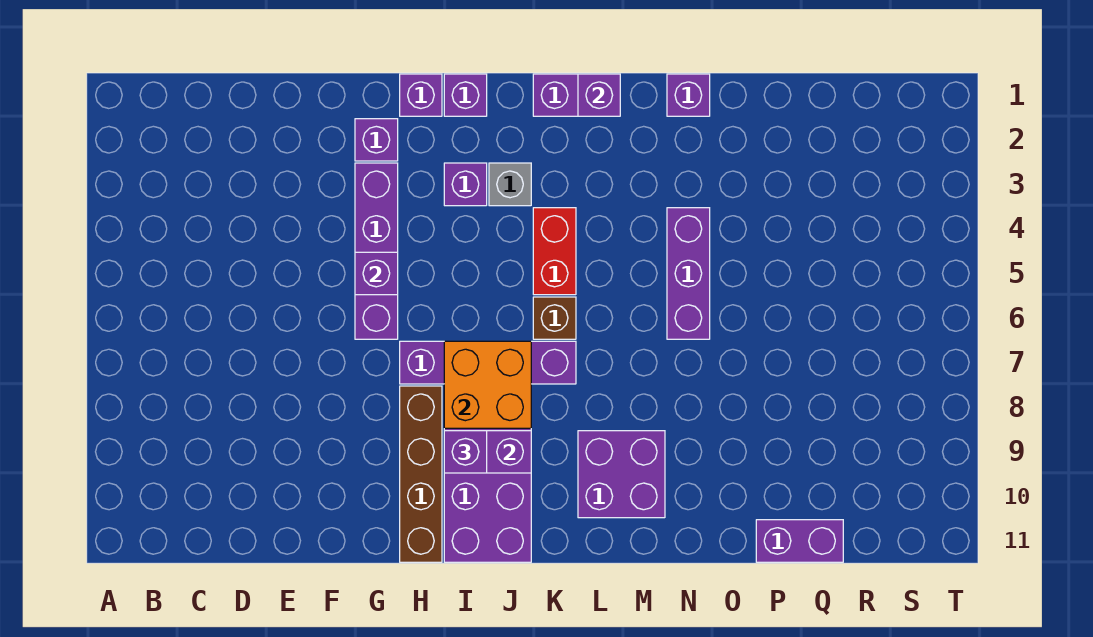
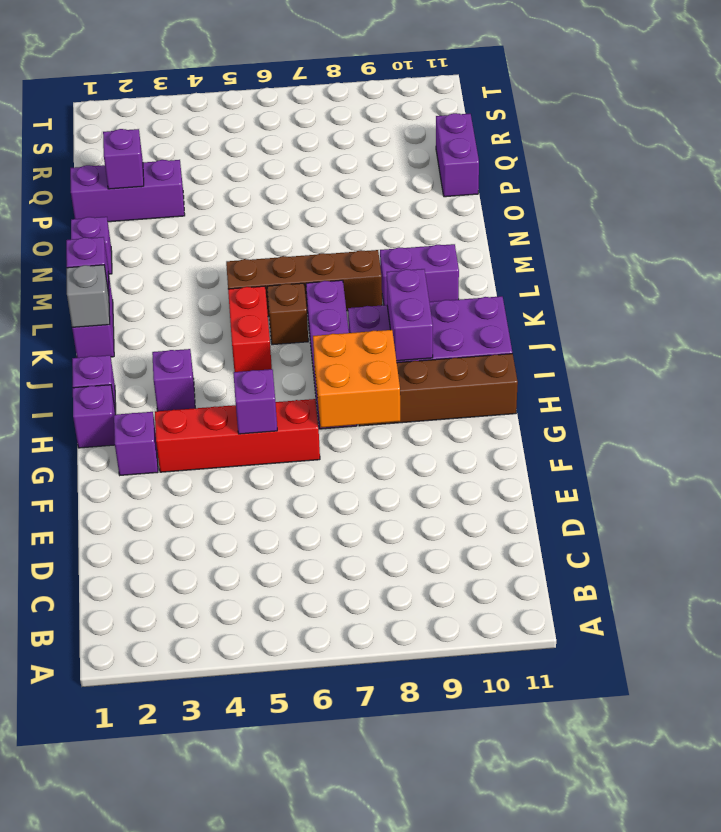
purple brick G3:G6 level 1 -> red brick G3:G6 level 1
orange brick I7:J8 level 2 -> orange brick G7:H8 level 2
purple brick I9 level 3 -> purple brick P2 level 2
grey brick J3 level 1 -> grey brick K1 level 2
red brick K4:K5 level 1 -> red brick J5:K5 level 1
none -> brown brick L5:L8 level 1
purple brick L9:M10 level 1 -> purple brick L9:L10 level 1
purple brick N4:N6 level 1 -> purple brick P1:P3 level 1

